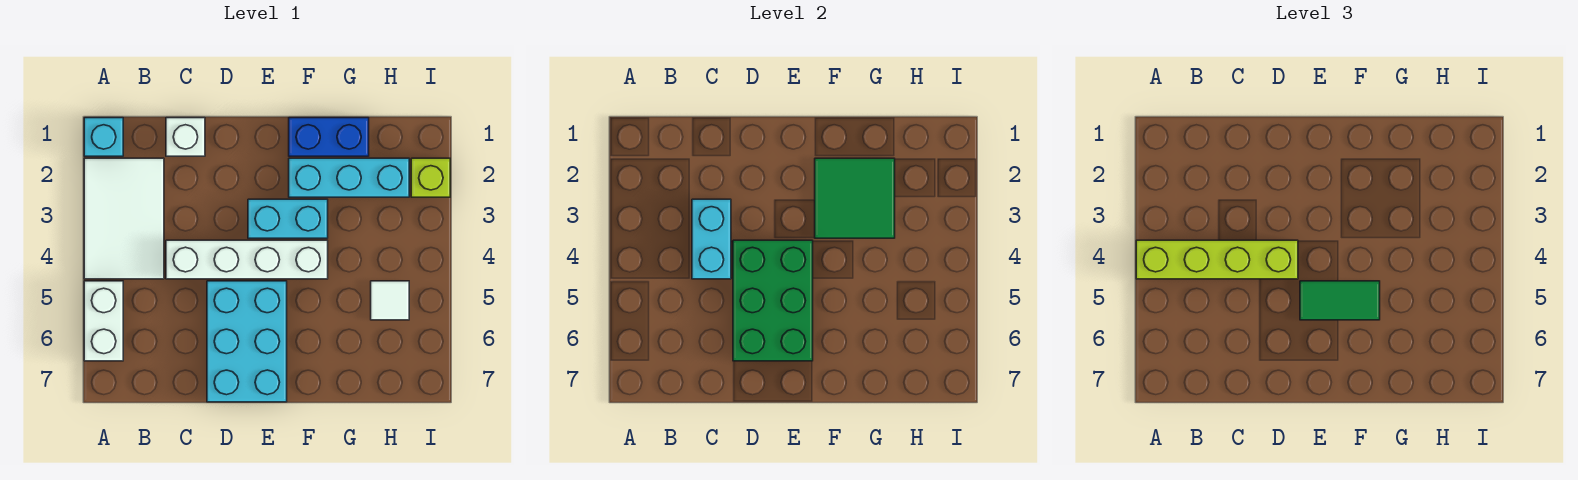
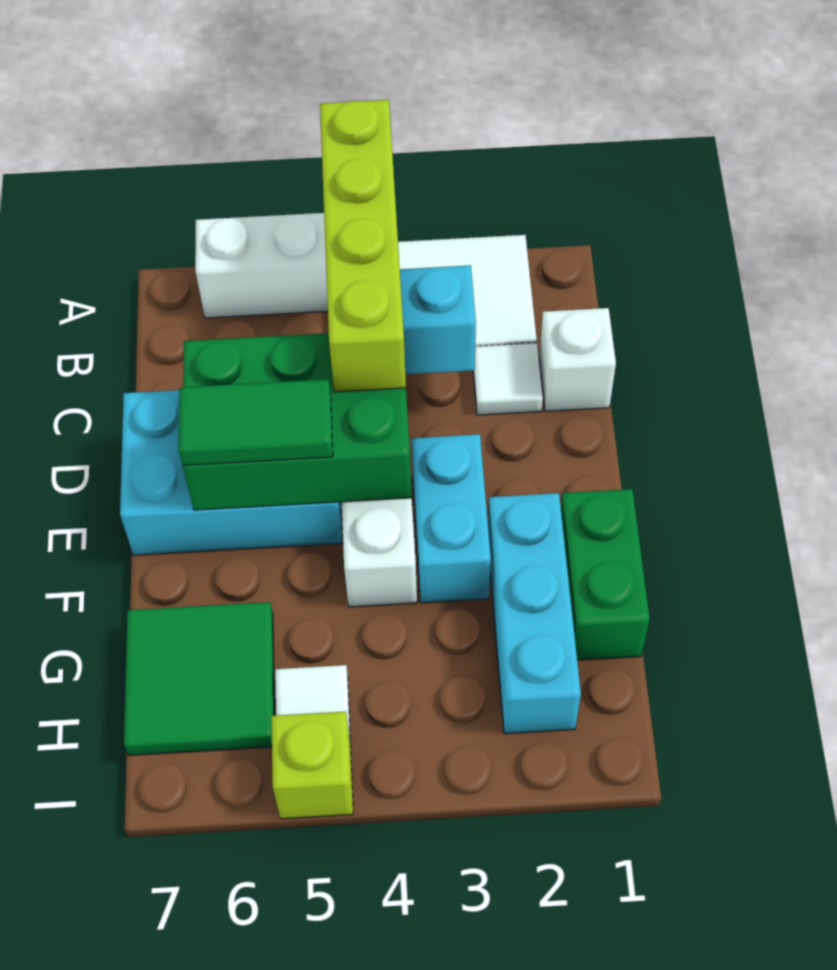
cyan brick A1 level 1 -> none
none -> white tile C2 level 1
green tile E5:F5 level 3 -> green tile E5:E6 level 3
blue brick F1:G1 level 1 -> green brick F1:G1 level 1
green tile F2:G3 level 2 -> green tile G6:H7 level 1
lime brick I2 level 1 -> lime brick I5 level 1

